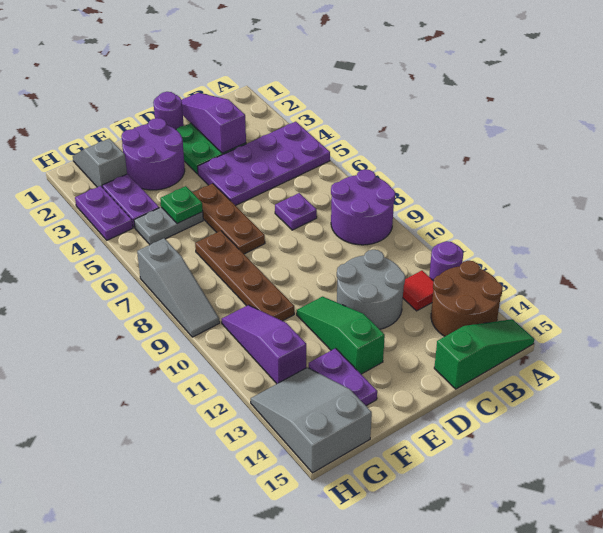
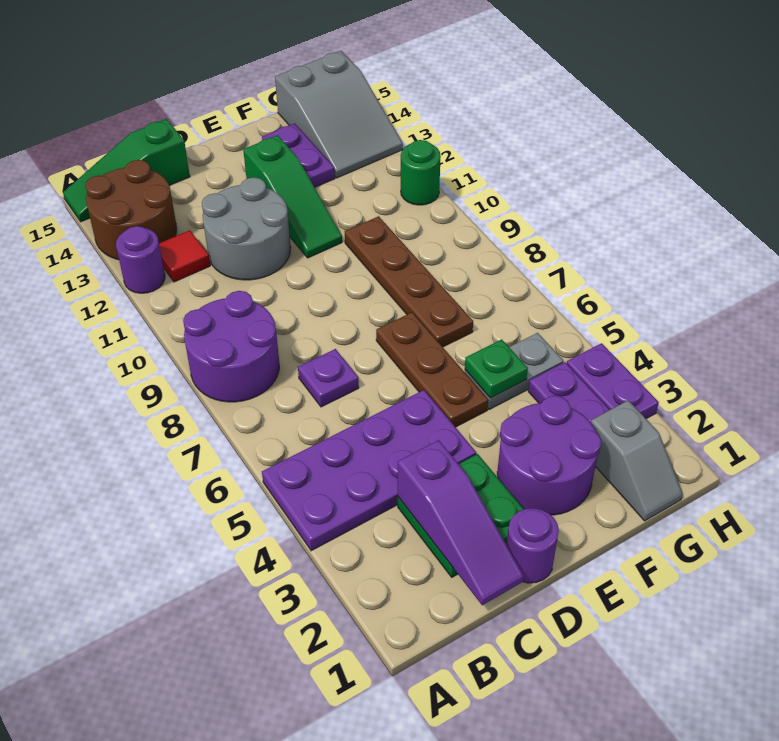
purple slope G10:G12 level 1 top 12 -> none
grey slope H7:H9 level 1 top 7 -> none
none -> green round brick H11 level 1

